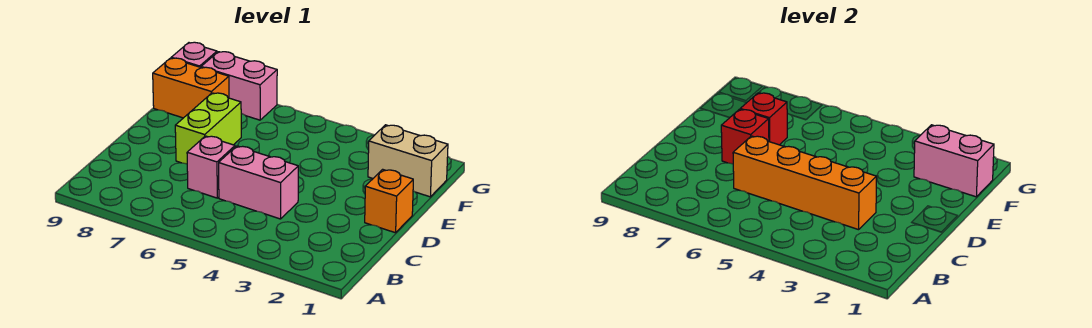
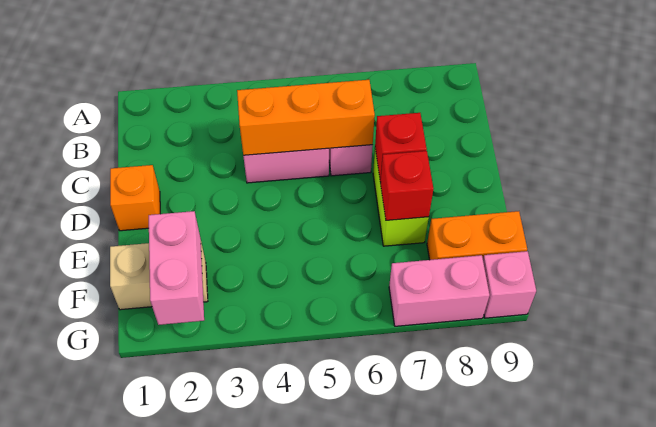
orange brick C3:C6 level 2 -> orange brick C4:C6 level 2
pink brick F1:F2 level 2 -> pink brick F2:G2 level 2

